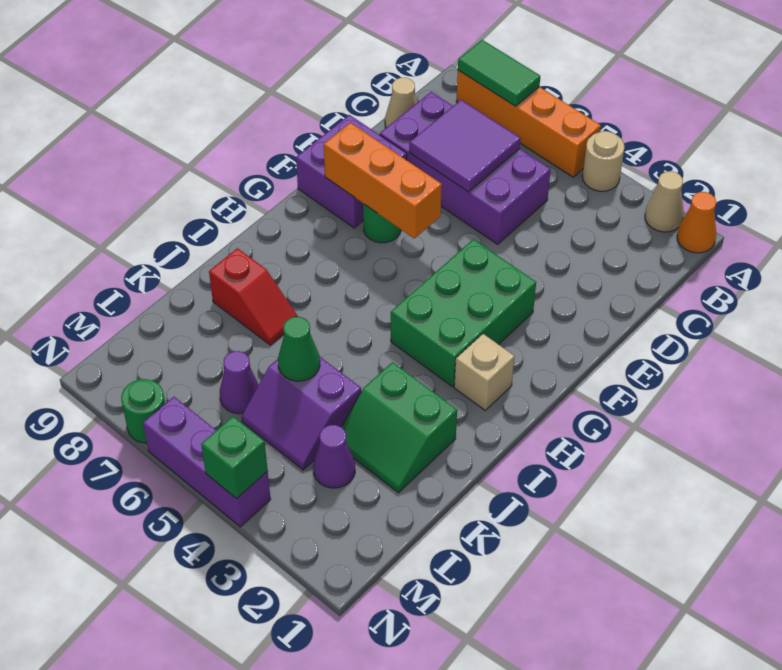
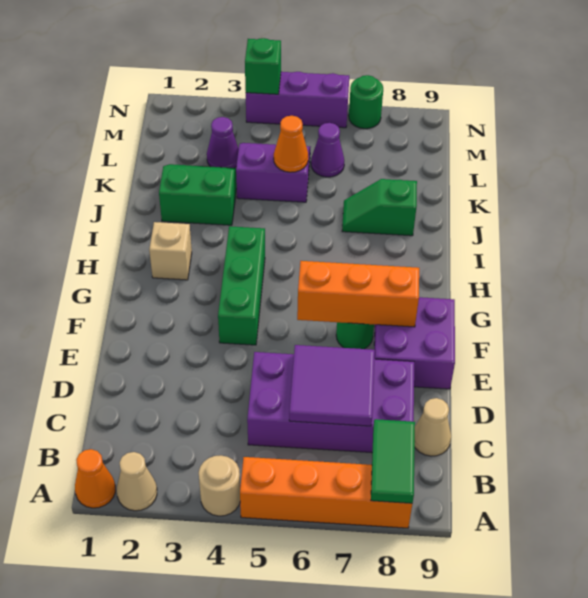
green tile A7:A8 level 2 -> green tile A8:B8 level 2
green brick F3:H4 level 1 -> green brick F4:H4 level 1
red slope J7:J8 level 1 top 8 -> green slope J7:J8 level 1 top 8
green cone K5 level 2 -> orange cone K5 level 2

